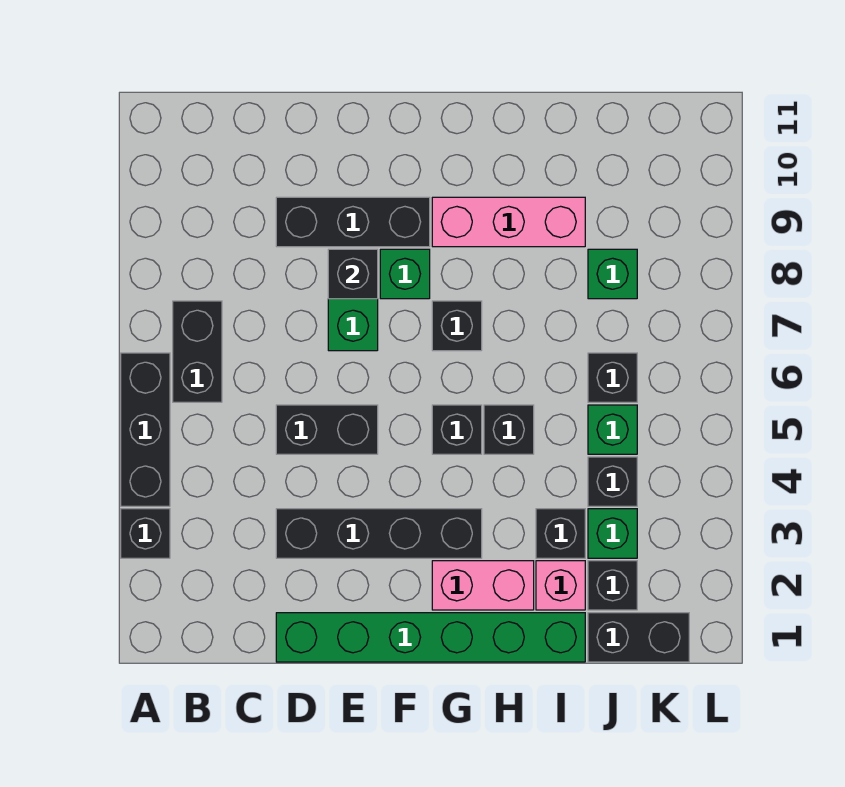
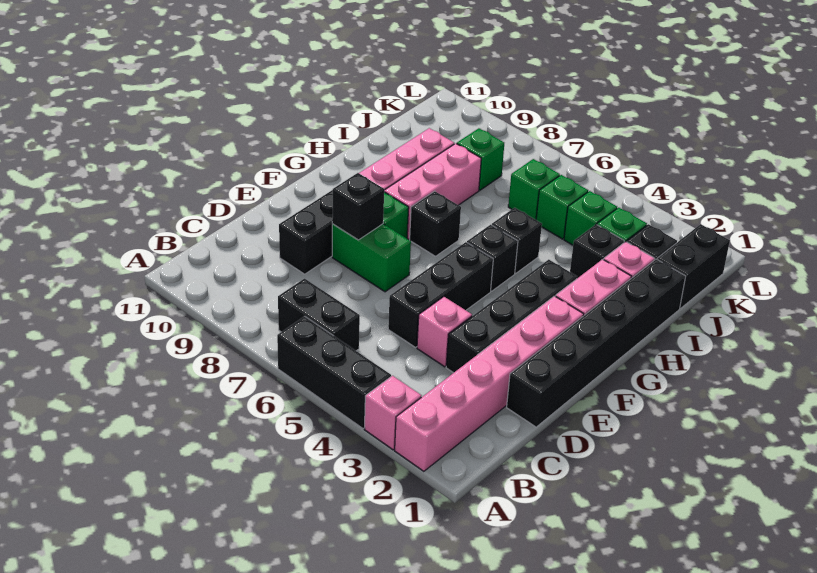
none -> pink brick A2:F2 level 1
black brick A3 level 1 -> pink brick A3 level 1
green brick D1:I1 level 1 -> black brick D1:I1 level 1
none -> pink brick D4 level 1
black brick D5:E5 level 1 -> black brick D5:F5 level 1
none -> pink brick G8:I8 level 1
black brick J4 level 1 -> green brick J4 level 1
black brick J6 level 1 -> green brick J6 level 1

